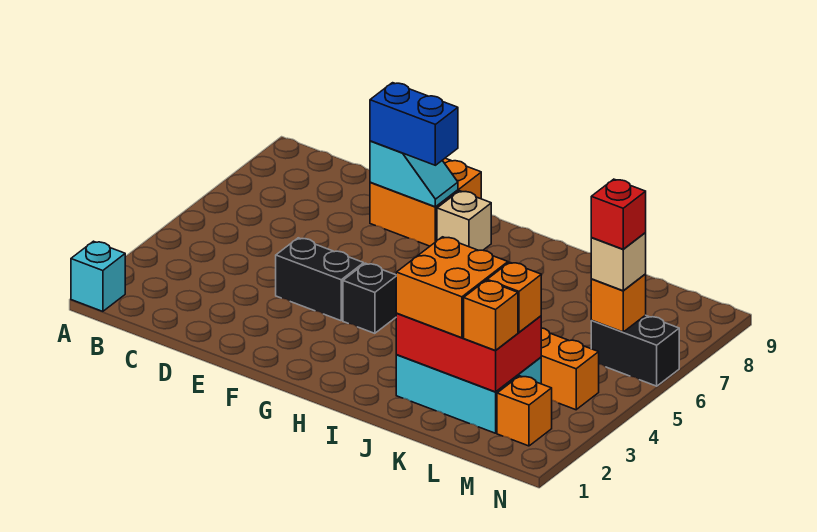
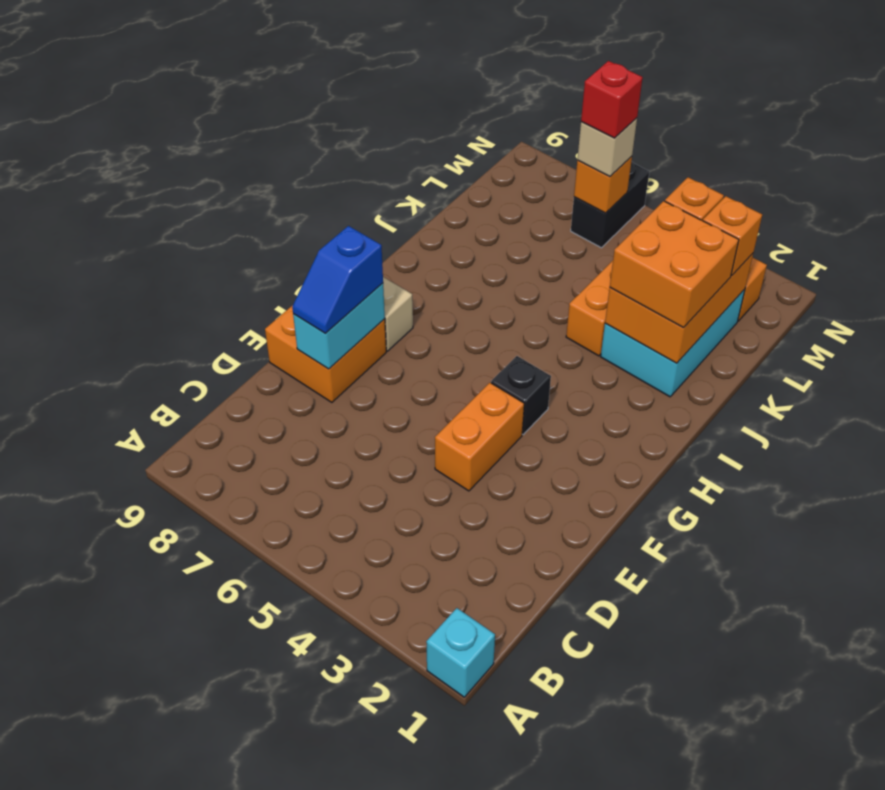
black brick E4:F4 level 1 -> orange brick E4:F4 level 1
cyan slope E8:F8 level 2 top E -> cyan brick E8:F8 level 2
blue brick E8:F8 level 3 -> blue slope E8:F8 level 3 top F
red brick J2:L3 level 2 -> orange brick J2:L3 level 2

